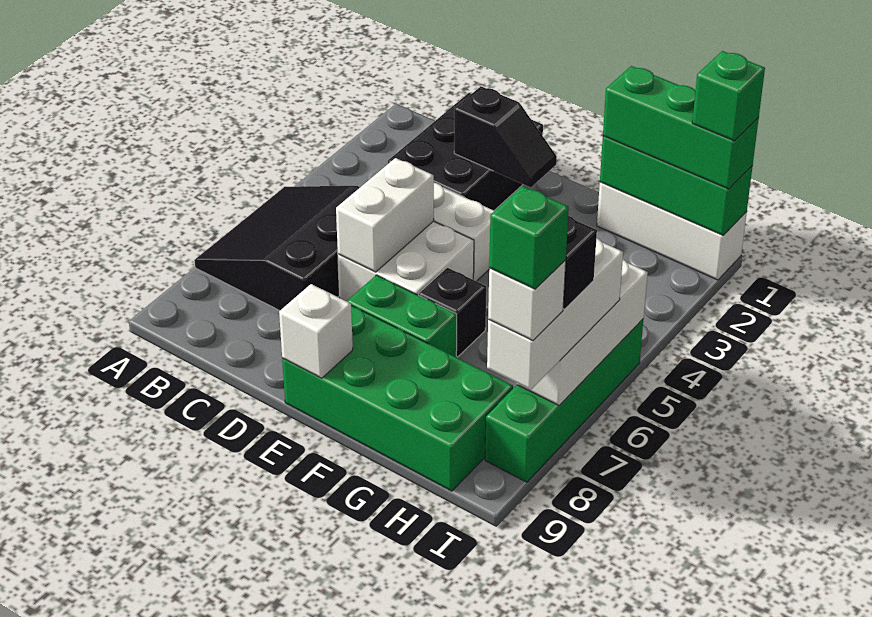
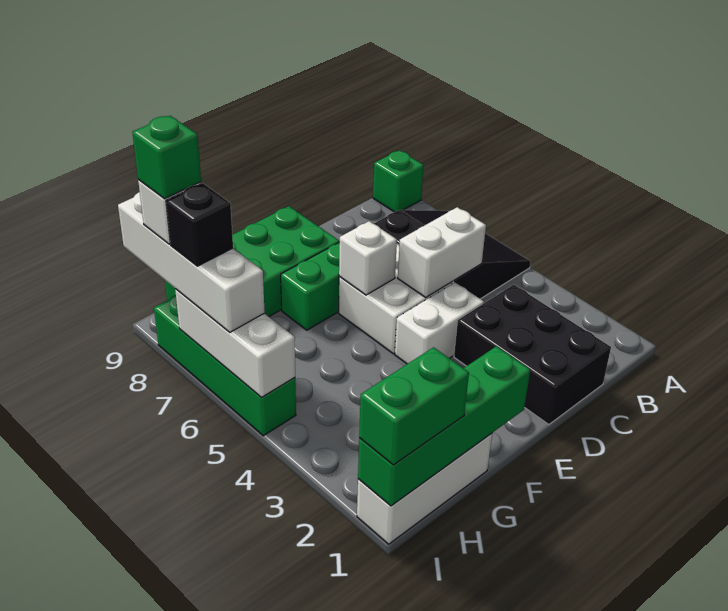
black slope D2:E2 level 2 top D -> none
white brick D5:D6 level 2 -> white brick C5:D5 level 2
white brick E9 level 2 -> white brick E6 level 2
black brick F6 level 1 -> none
green brick G1:I1 level 2 -> green brick F1:I1 level 2
green brick G1:I1 level 3 -> green brick H1:I1 level 3
green brick I1 level 4 -> green brick A9 level 1
white brick I6:I8 level 3 -> white brick I6:I9 level 3

